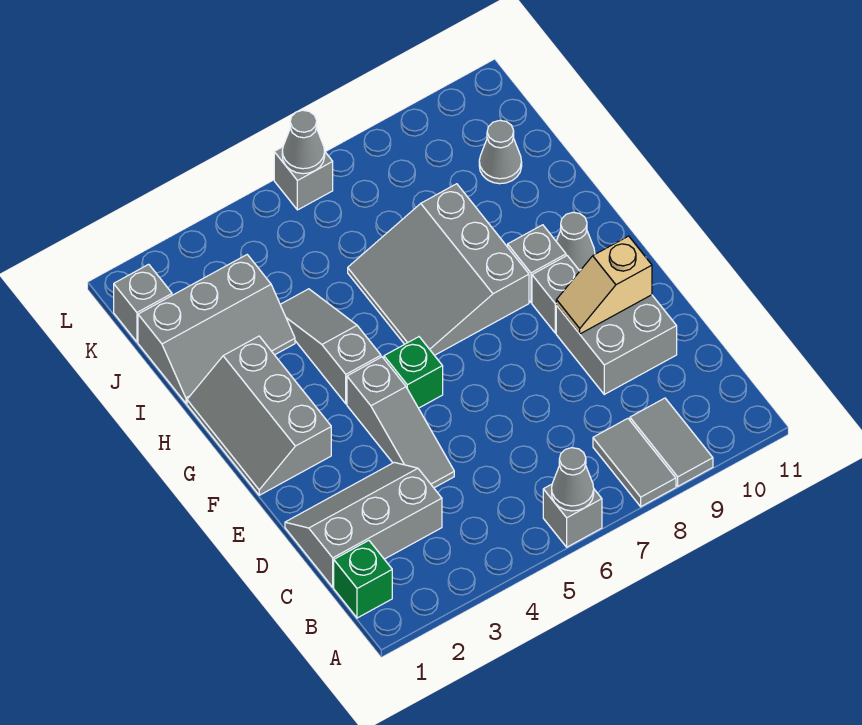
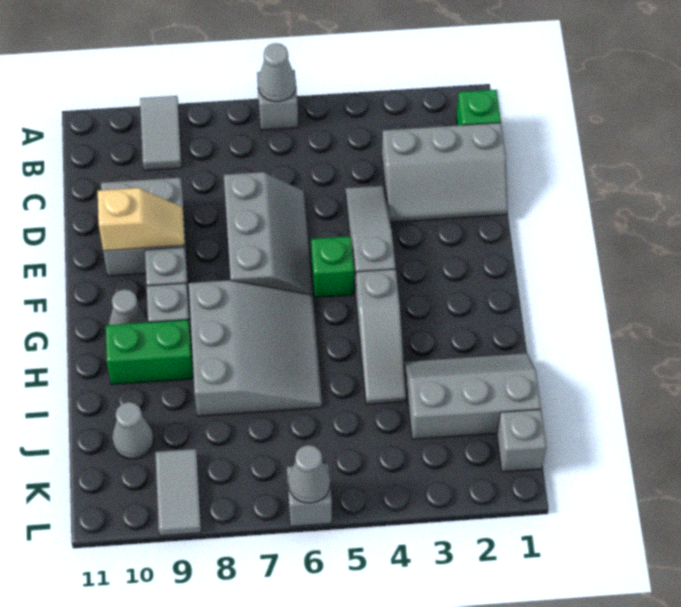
grey tile A8:B8 level 1 -> grey tile K9:L9 level 1
grey slope F1:H2 level 1 top 2 -> grey slope D6:F7 level 1 top 7
none -> green brick H9:H10 level 1

